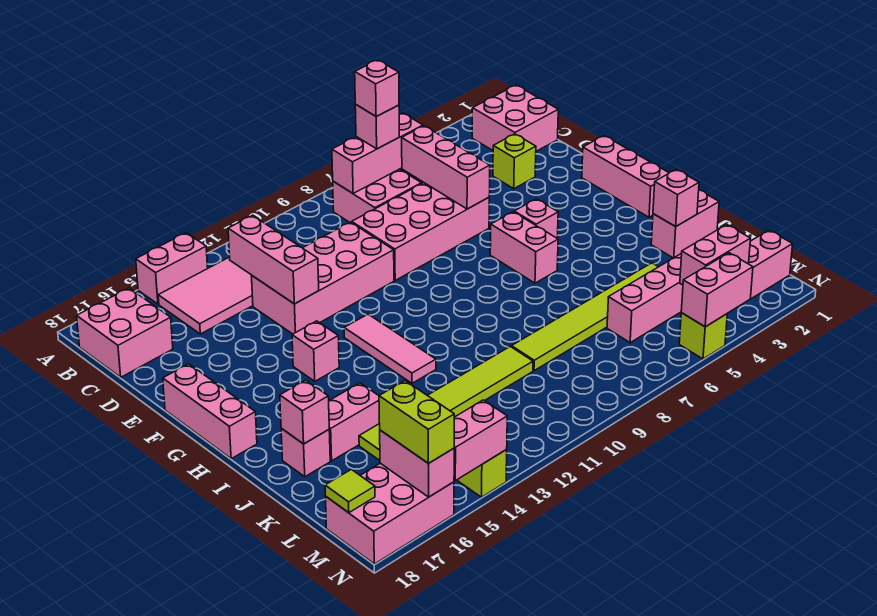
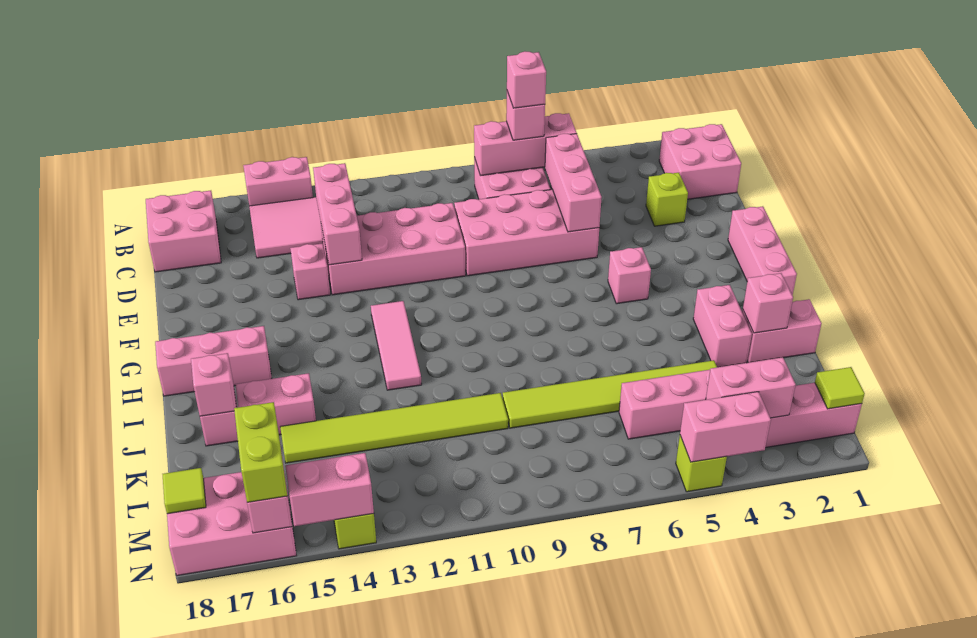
pink brick F18:H18 level 1 -> pink brick H16:H18 level 1
pink brick G6:H6 level 1 -> pink brick I3:J3 level 1
pink brick G14 level 1 -> pink brick E14 level 1
none -> lime tile M1 level 2

